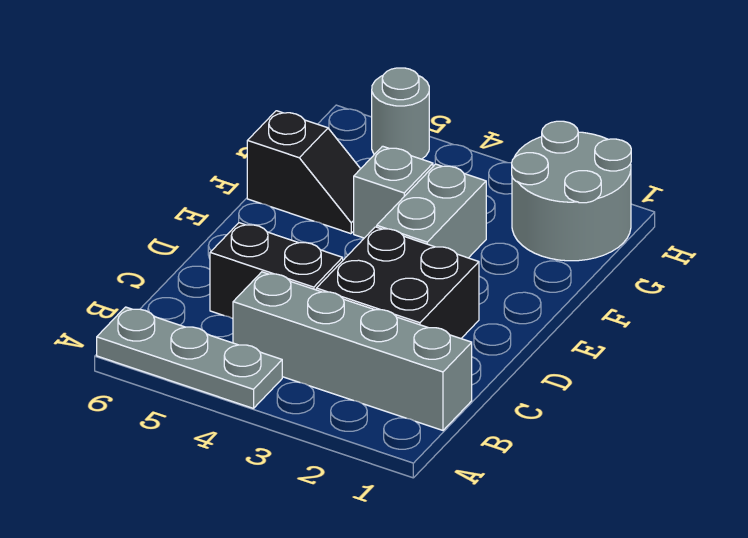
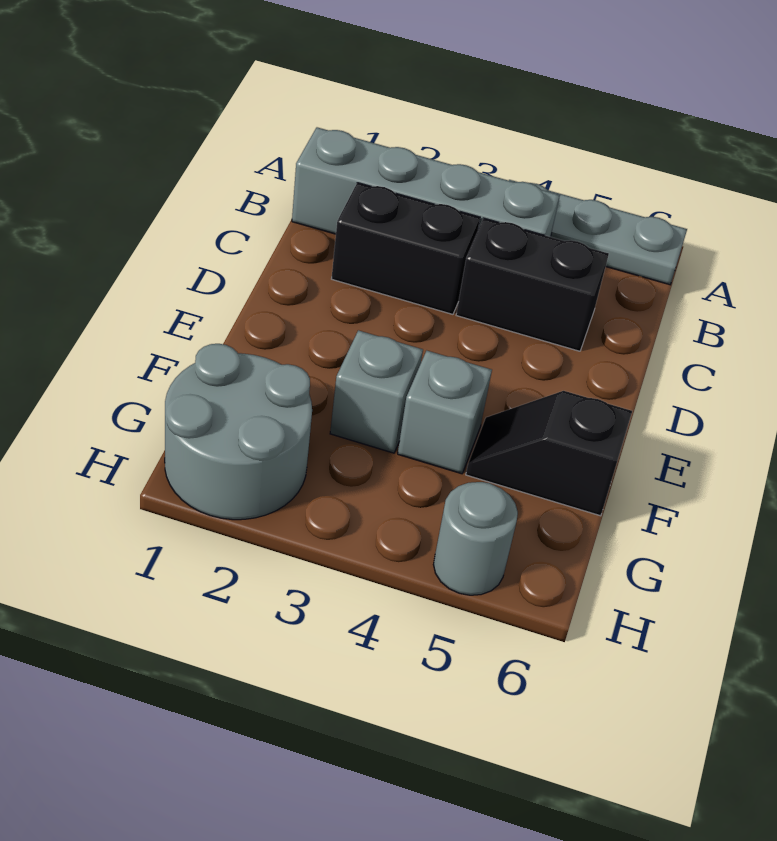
black brick C2:D3 level 1 -> black brick C2:C3 level 1
grey brick E3:F3 level 1 -> grey brick F3 level 1

